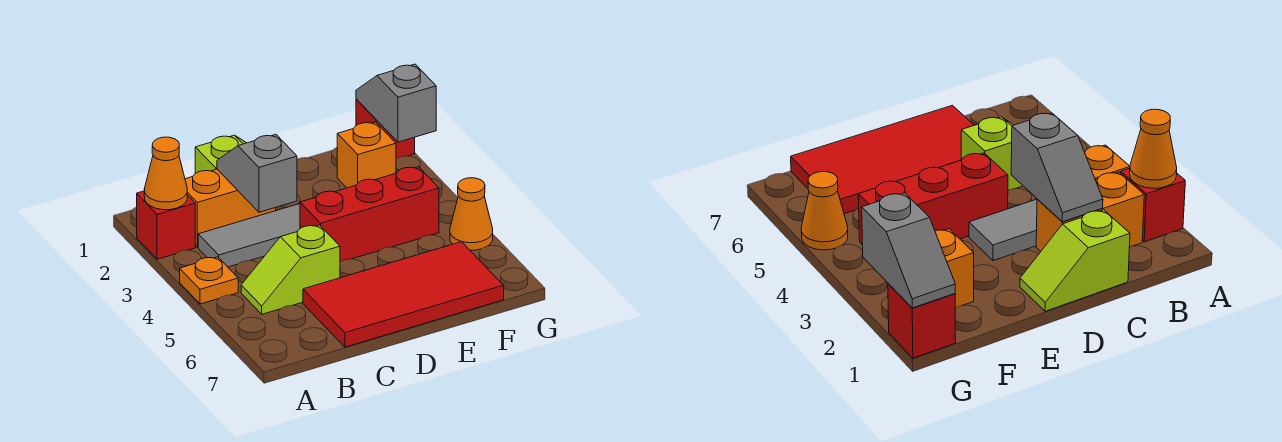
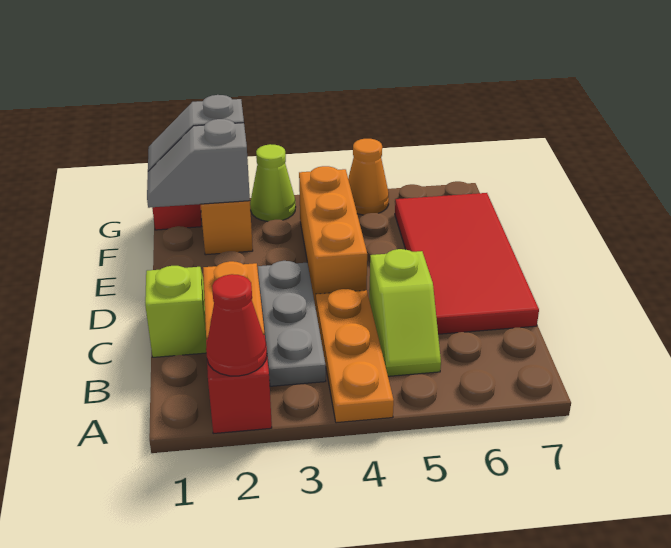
orange cone A2 level 2 -> red cone A2 level 2
orange plate A4 level 1 -> orange plate A4:C4 level 1
grey tile B3:D3 level 1 -> grey plate B3:D3 level 1
grey slope C2:C3 level 2 top 3 -> grey slope F1:F2 level 2 top 2
red brick D4:F4 level 1 -> orange brick D4:F4 level 1
none -> lime cone G3 level 1

